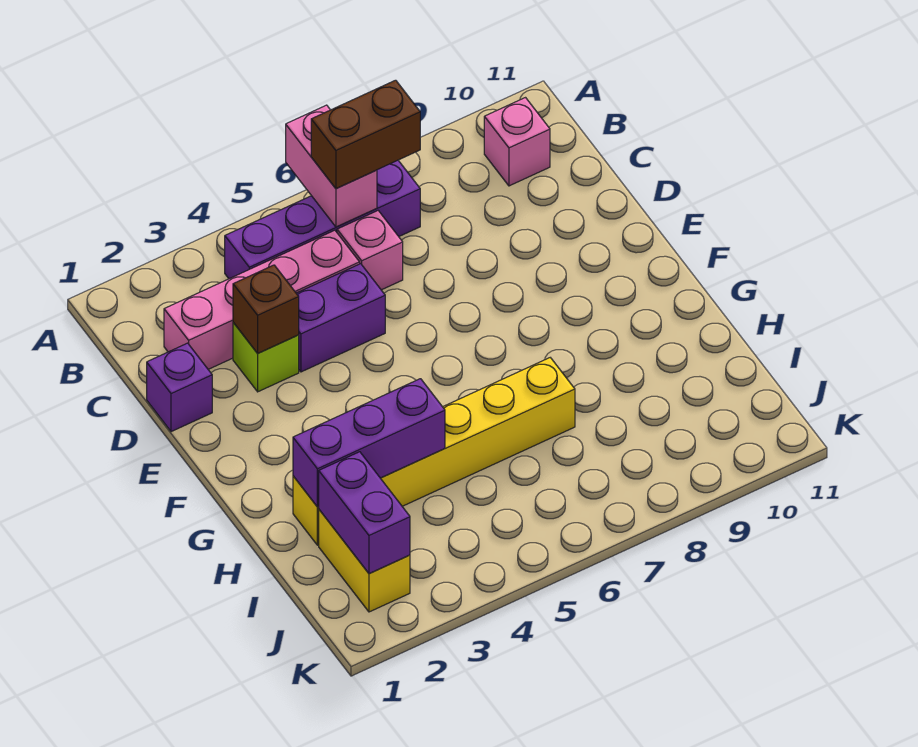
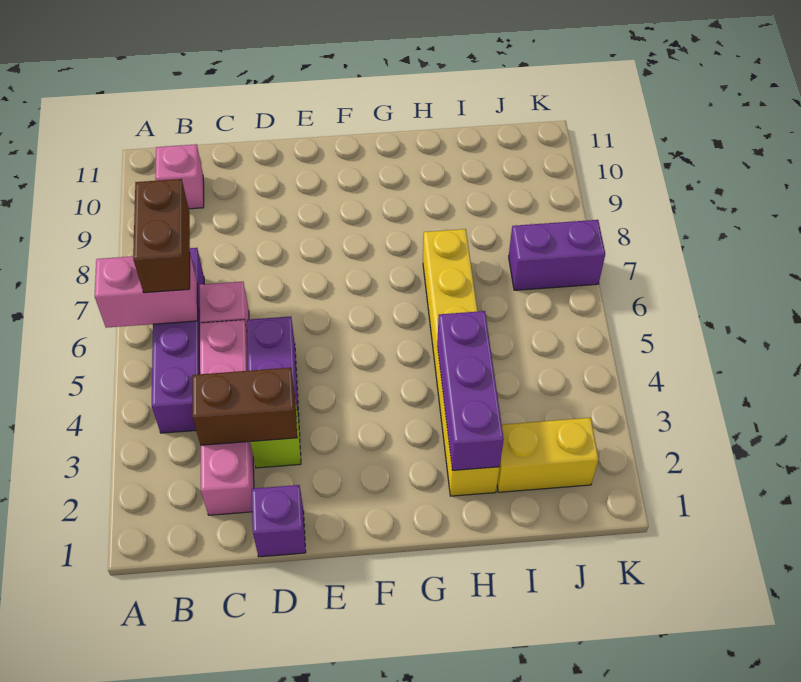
brown brick D3 level 2 -> brown brick C3:D3 level 2
purple brick I2:J2 level 2 -> purple brick J7:K7 level 1

